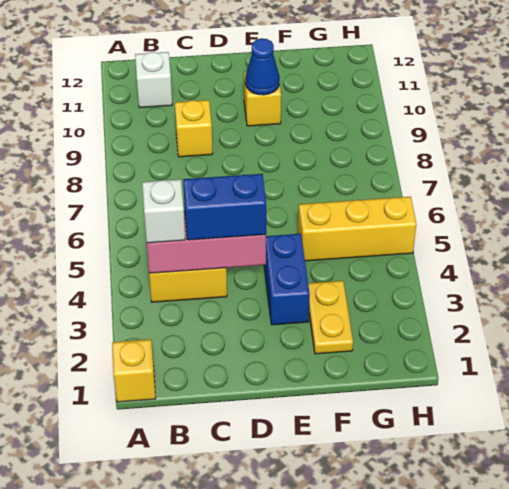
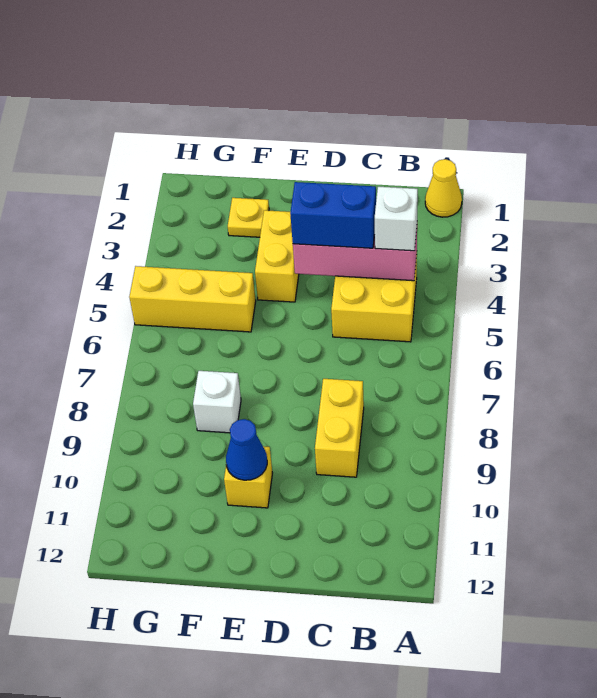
yellow brick A1 level 1 -> yellow cone A1 level 1
white brick B11 level 1 -> white brick F8 level 1
yellow brick C9 level 1 -> yellow brick C8:C9 level 1
blue brick E3:E4 level 1 -> yellow brick E3:E4 level 1
yellow plate F2:F3 level 1 -> yellow plate F2 level 1

